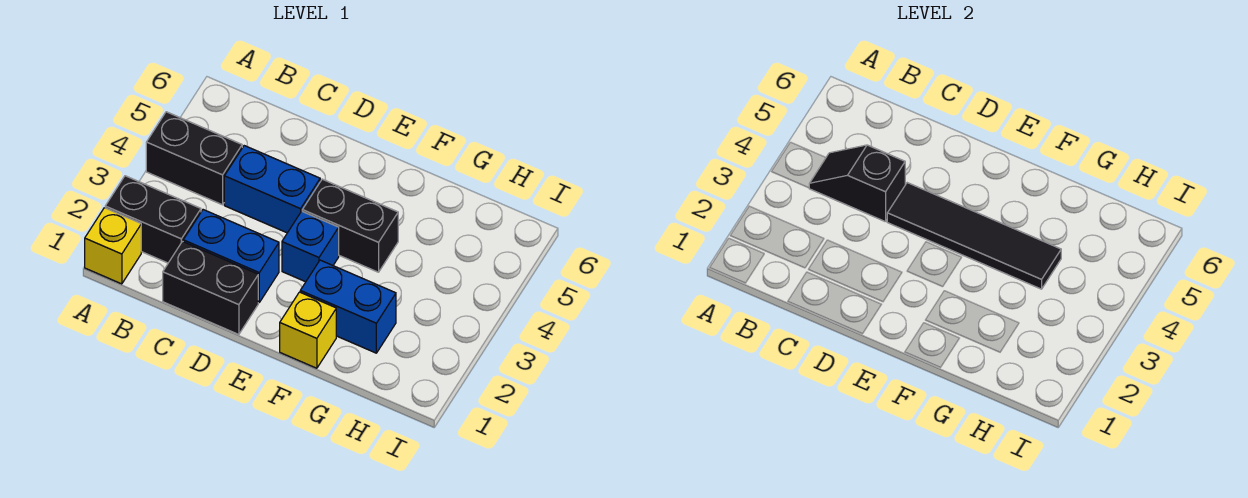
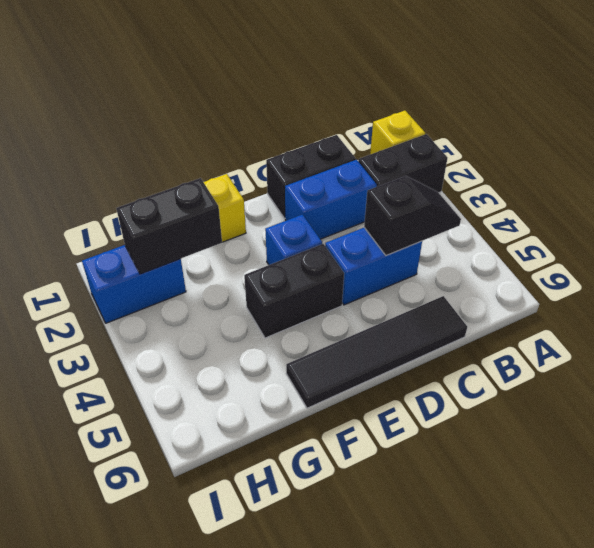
black brick A4:B4 level 1 -> black brick G2:H2 level 2
black tile D4:G4 level 2 -> black tile C6:F6 level 1
blue brick F2:G2 level 1 -> blue brick H2:I2 level 1

